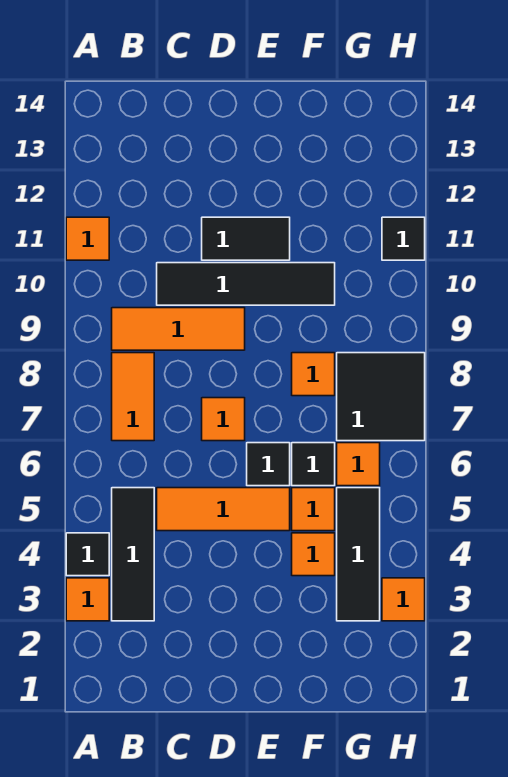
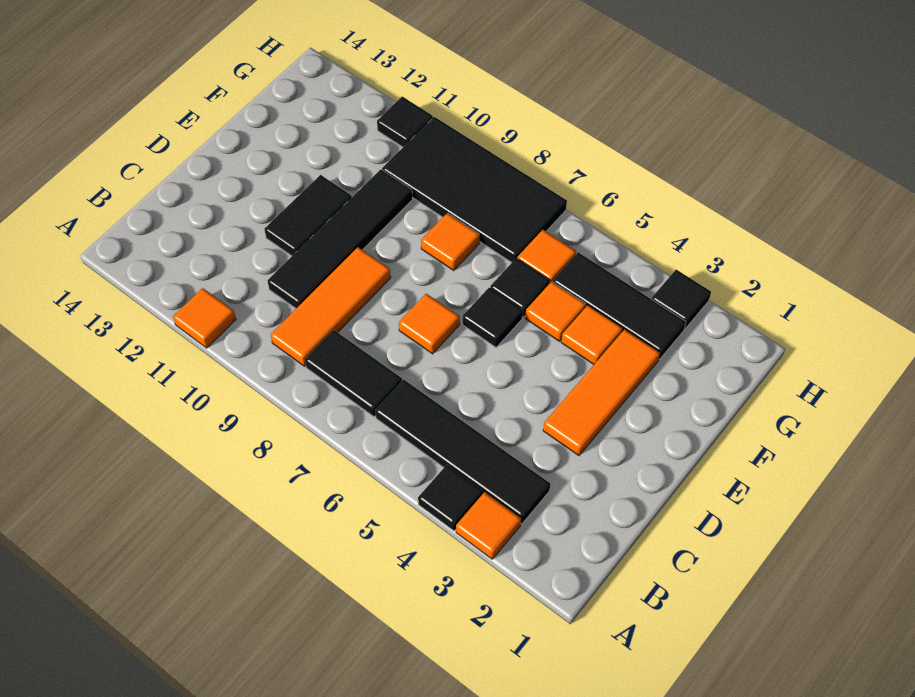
black tile B3:B5 level 1 -> black tile B3:B6 level 1
orange tile B7:B8 level 1 -> black tile B7:B8 level 1
orange tile C5:E5 level 1 -> orange tile D3:F3 level 1
black tile G7:H8 level 1 -> black tile G7:H10 level 1
orange tile H3 level 1 -> black tile H3 level 1

